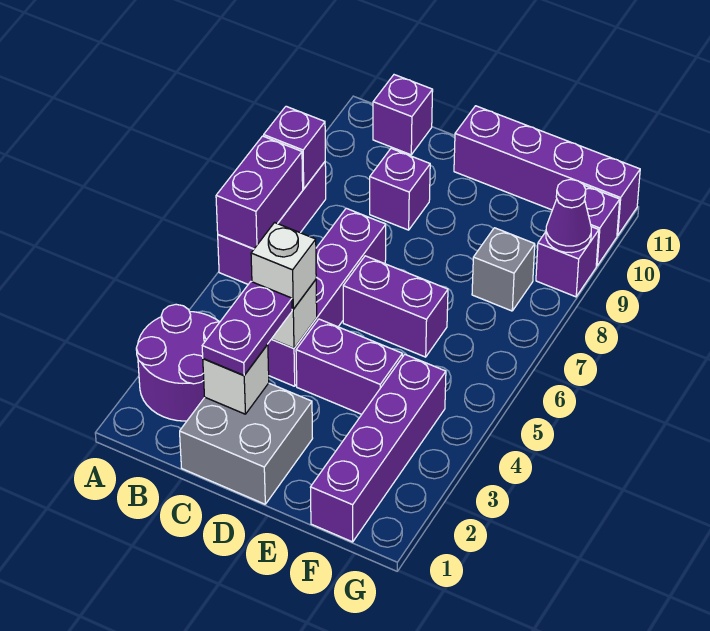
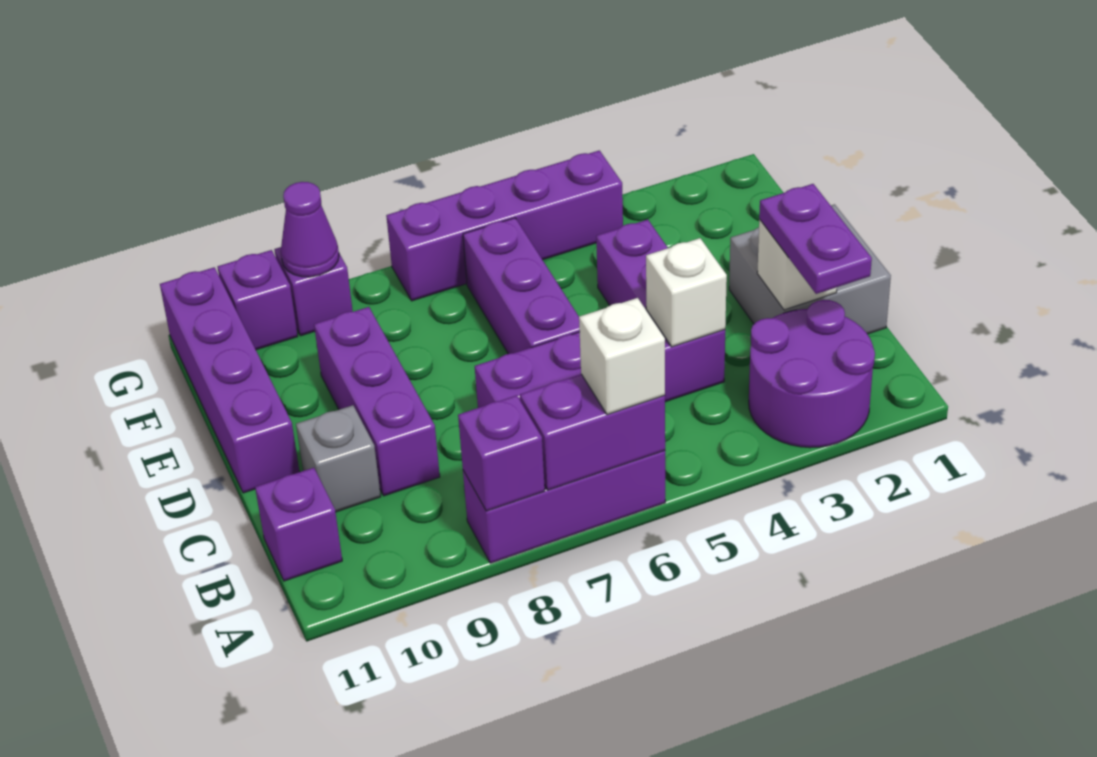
purple plate C2:C3 level 3 -> purple plate B2:C2 level 3
white brick C4 level 3 -> white brick A6 level 3
purple brick C9 level 1 -> purple brick C9:E9 level 1
purple brick D6:E6 level 1 -> purple brick D6:F6 level 1
purple brick F1:F4 level 1 -> purple brick G4:G7 level 1
grey brick F8 level 1 -> grey brick C10 level 1

